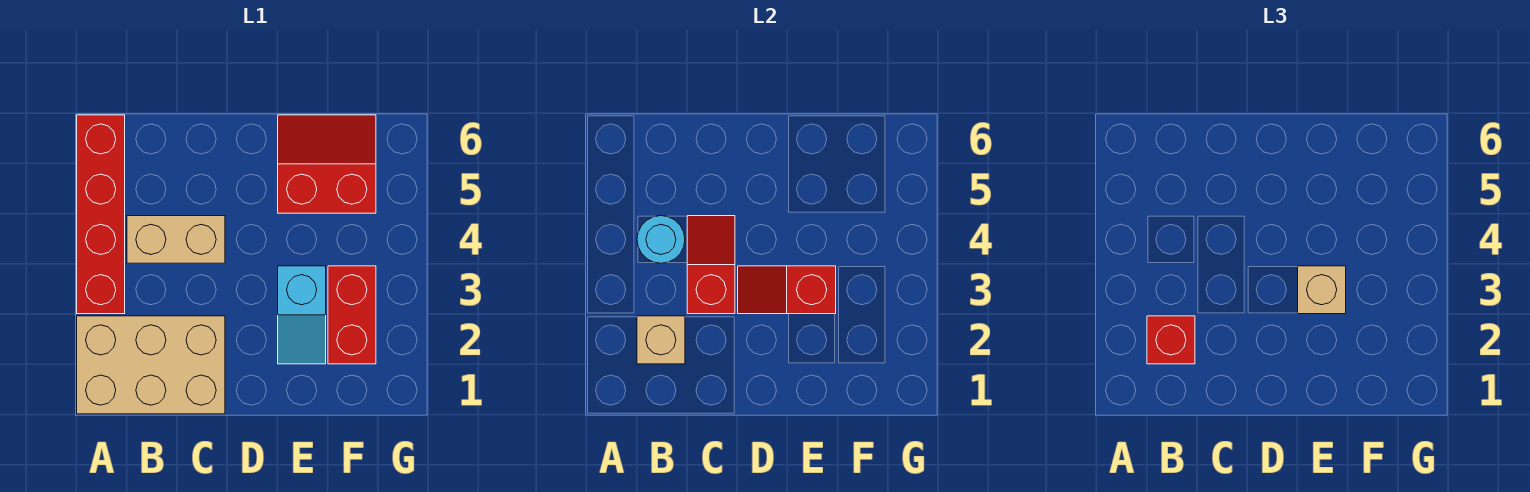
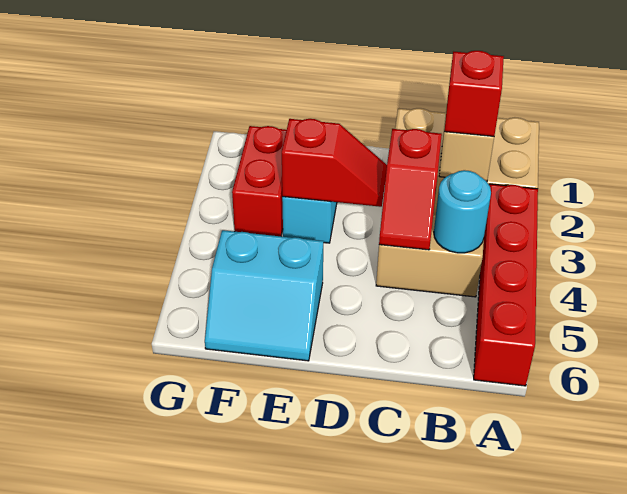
tan brick E3 level 3 -> none
red slope E5:F6 level 1 top 5 -> cyan slope E5:F6 level 1 top 5

